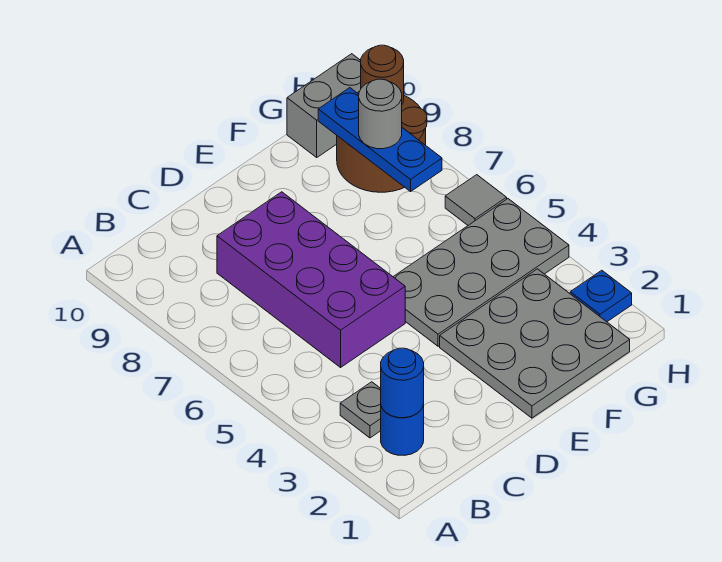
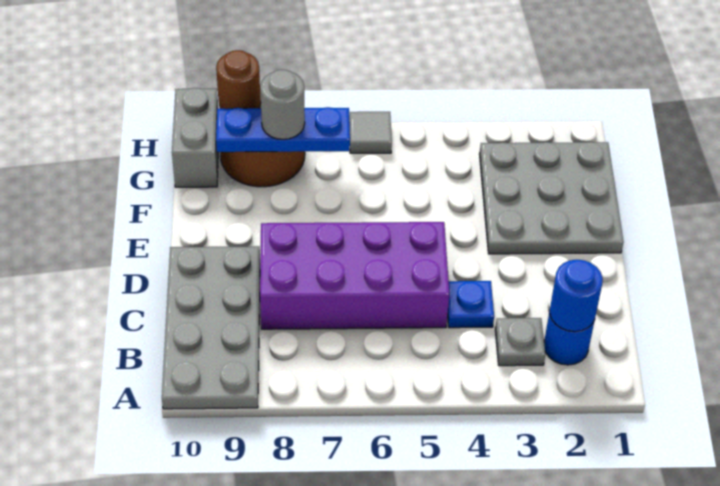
grey plate E4:H5 level 1 -> grey plate A9:D10 level 1
blue plate H2 level 1 -> blue plate C4 level 1

